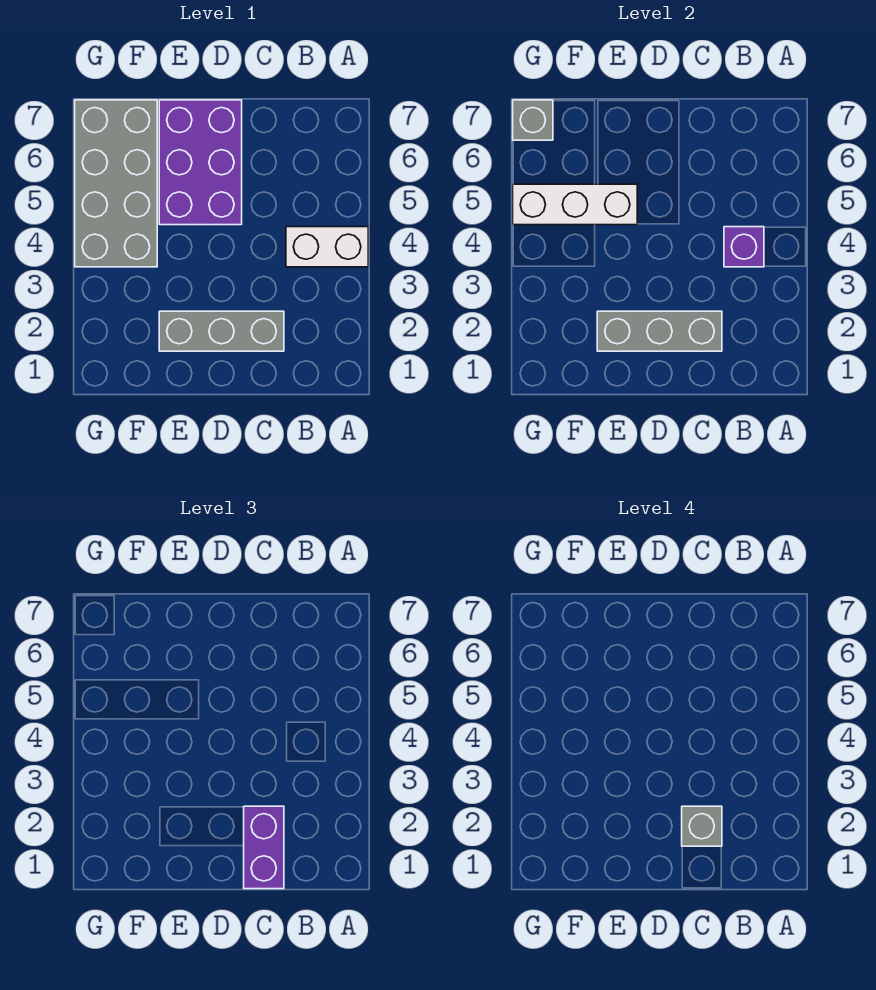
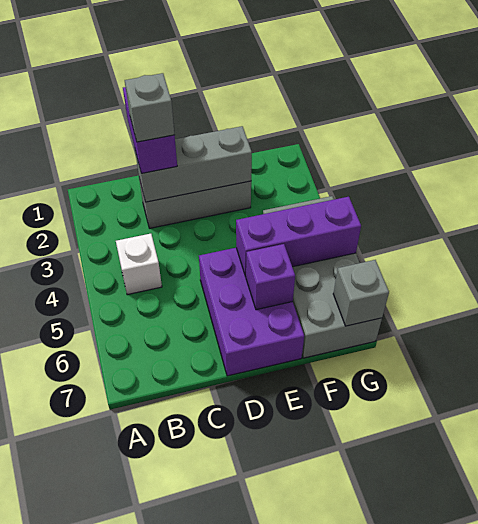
white brick A4:B4 level 1 -> white brick B4 level 1
purple brick B4 level 2 -> purple brick E6 level 2
white brick E5:G5 level 2 -> purple brick E5:G5 level 2

